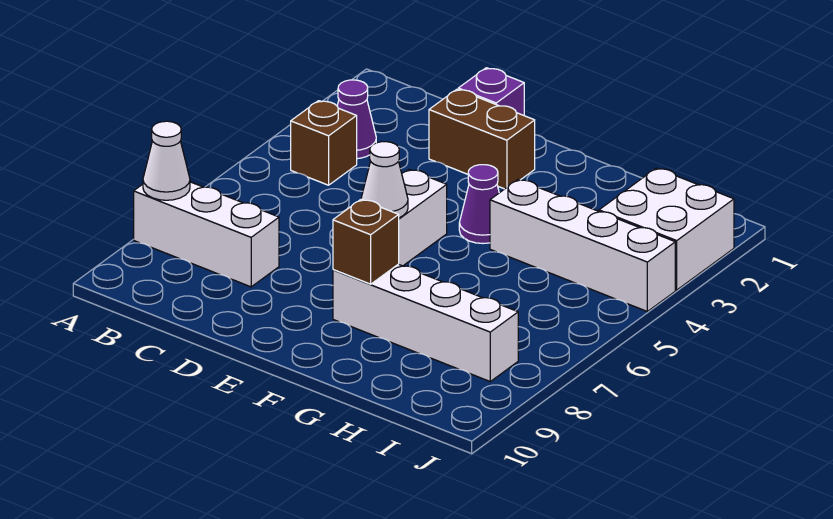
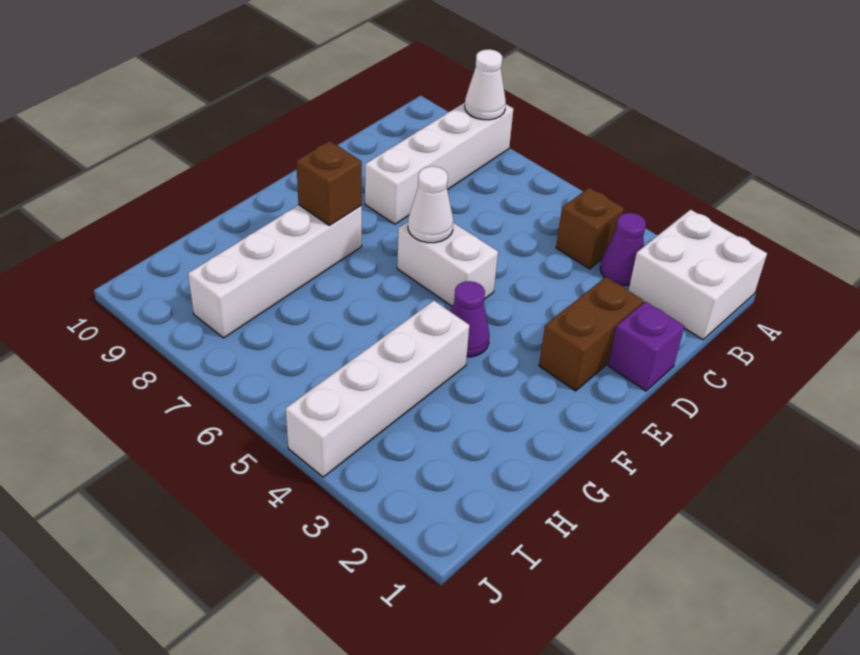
white brick A8:C8 level 1 -> white brick A8:D8 level 1
white brick I2:J3 level 1 -> white brick A1:B2 level 1

